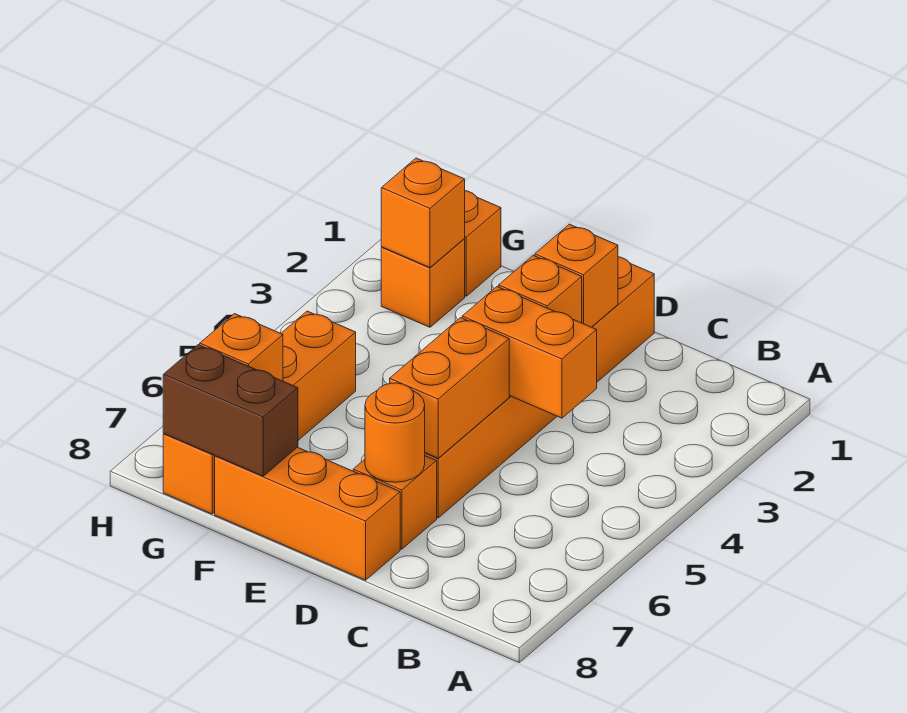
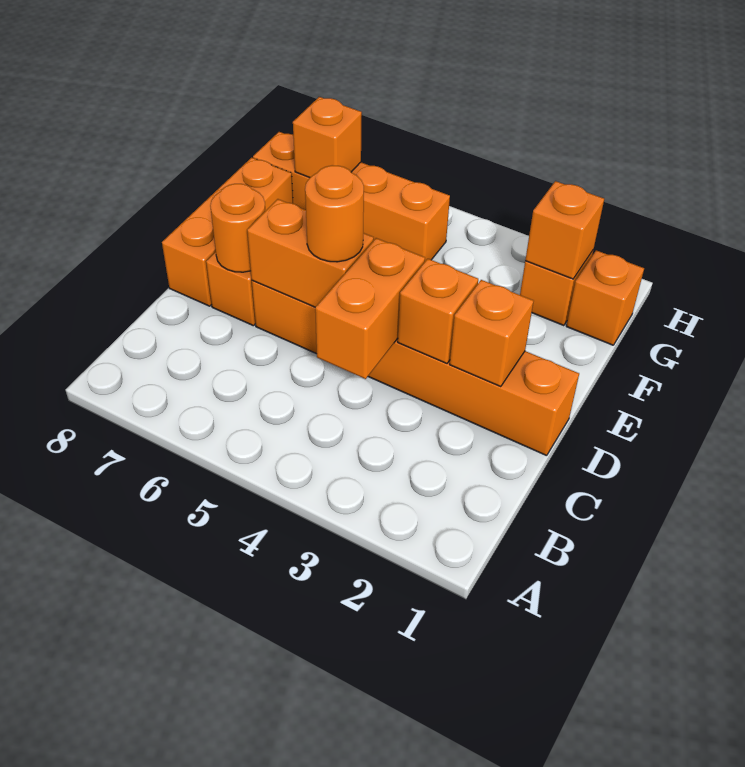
none -> orange round brick D5 level 3
brown brick F8:G8 level 2 -> none

